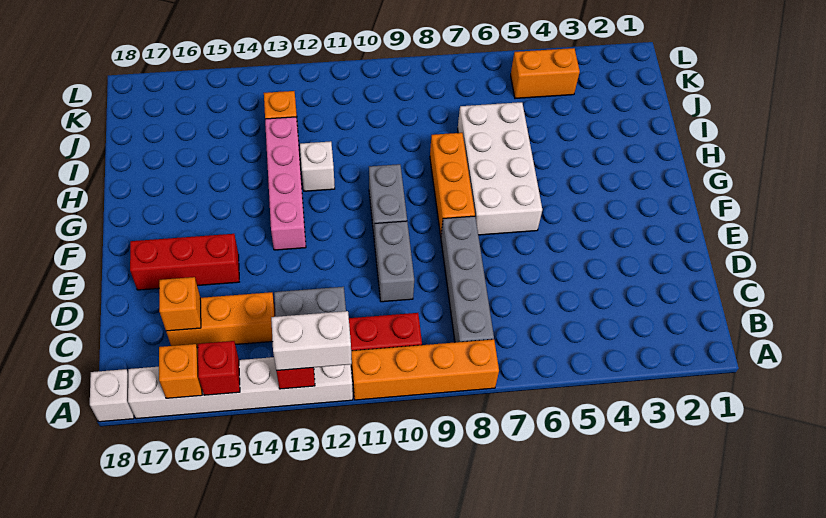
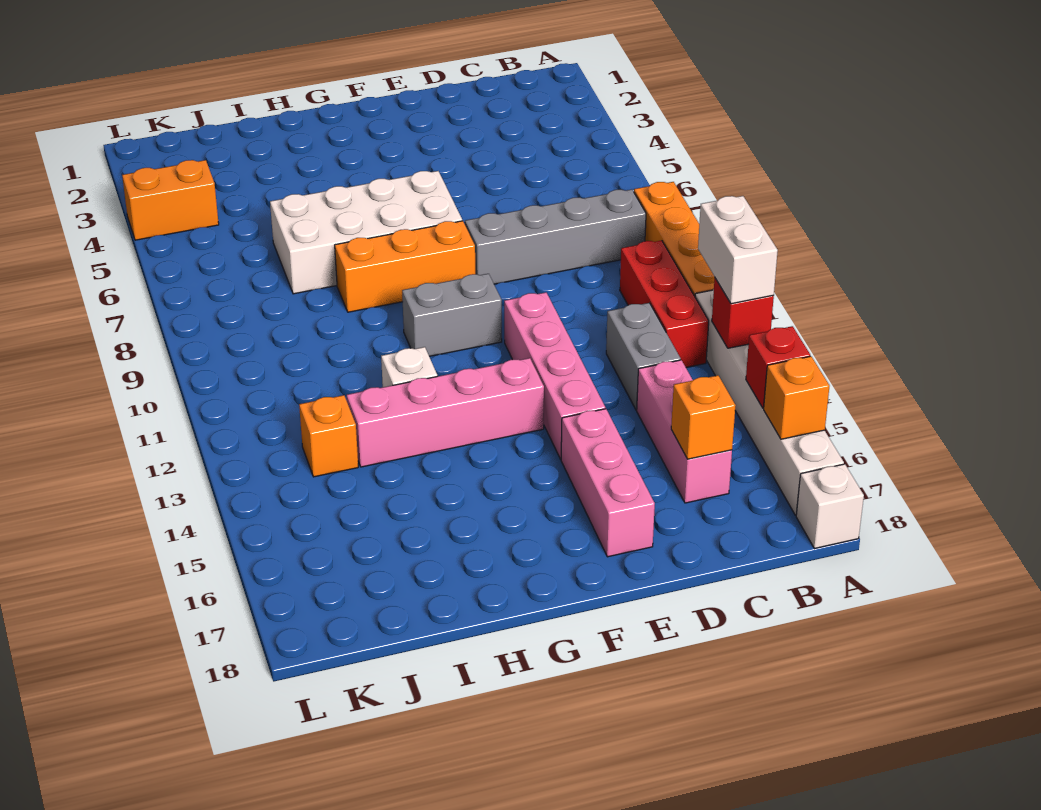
orange brick C14:C16 level 1 -> pink brick C14:C16 level 1
grey brick D10:E10 level 1 -> none
none -> pink brick E11:E14 level 1
red brick E15:E17 level 1 -> pink brick E15:E17 level 1
orange brick K4:K5 level 1 -> orange brick K4:L4 level 1

